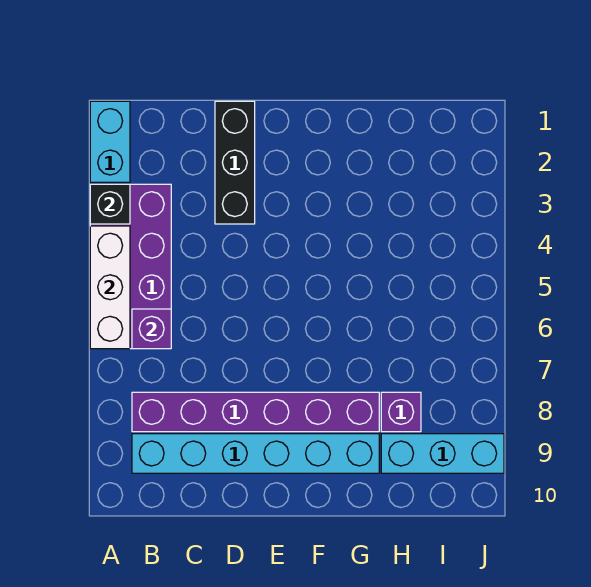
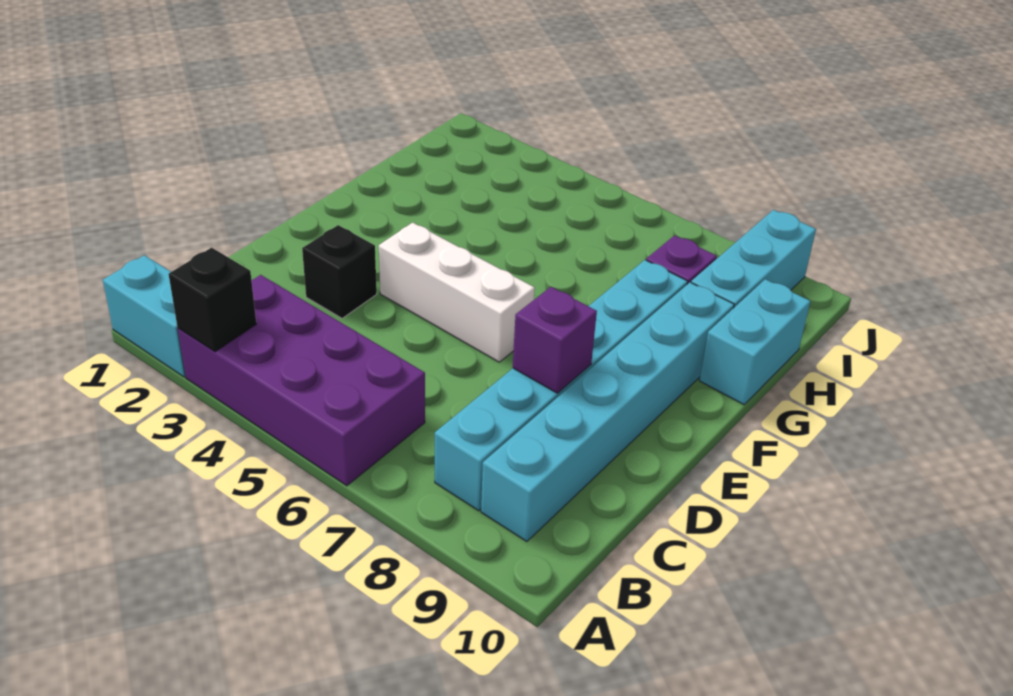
white brick A4:A6 level 2 -> white brick E4:E6 level 1
purple brick B6 level 2 -> purple brick D8 level 2
purple brick B8:G8 level 1 -> cyan brick B8:G8 level 1
black brick D1:D3 level 1 -> black brick D3 level 1
none -> cyan brick G10:H10 level 1

